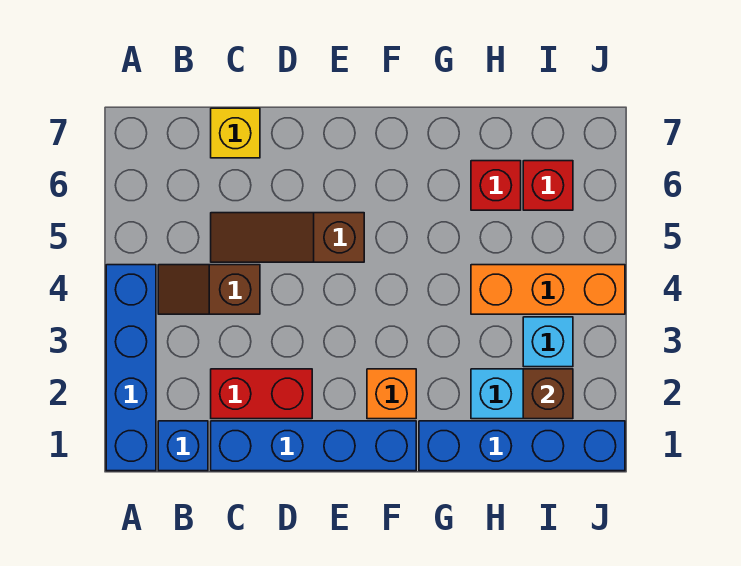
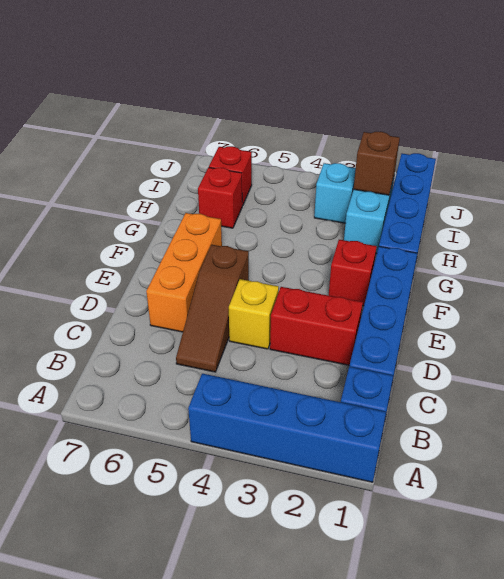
brown slope B4:C4 level 1 top C -> none
red brick C2:D2 level 1 -> red brick D2:D3 level 1
yellow brick C7 level 1 -> yellow brick D4 level 1
orange brick F2 level 1 -> red brick F2 level 1
orange brick H4:J4 level 1 -> orange brick D6:F6 level 1

